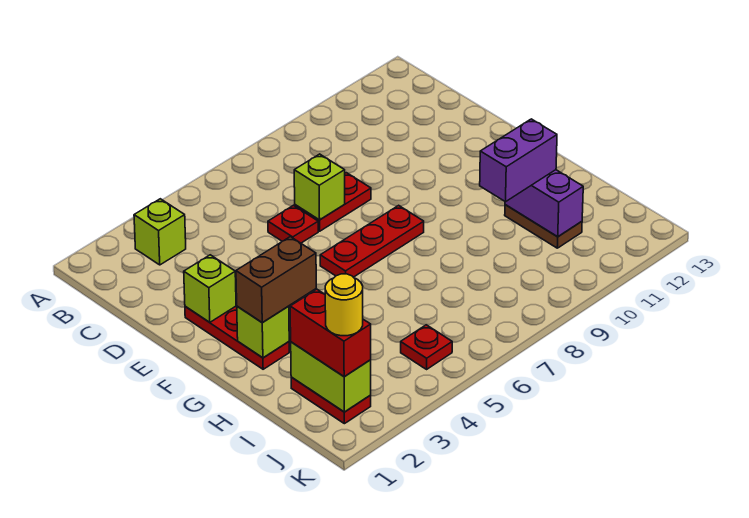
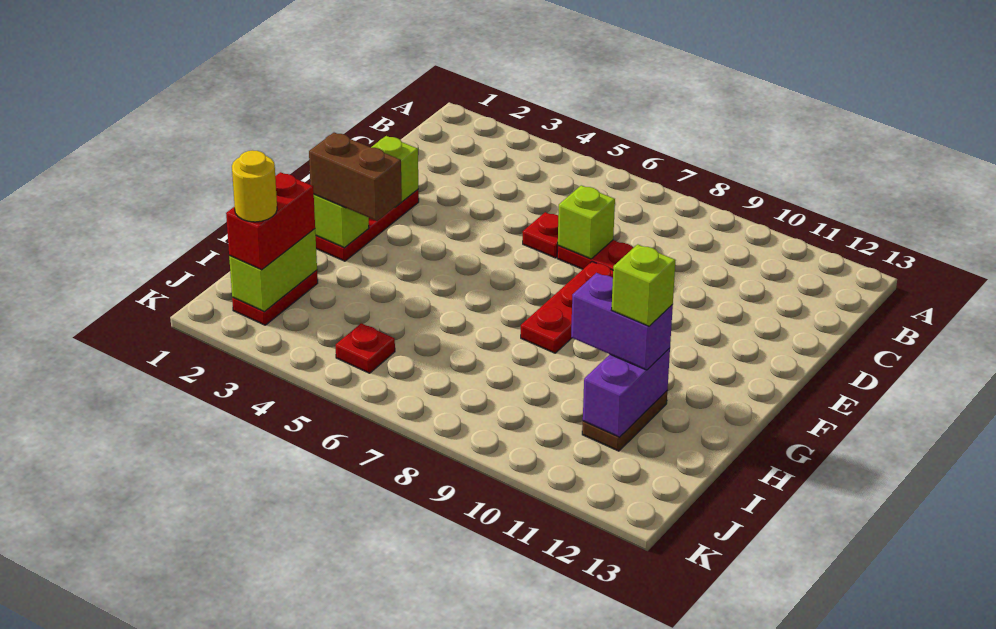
lime brick B3 level 1 -> lime brick H11 level 4
red plate F6:F8 level 1 -> red plate E8:G8 level 1

